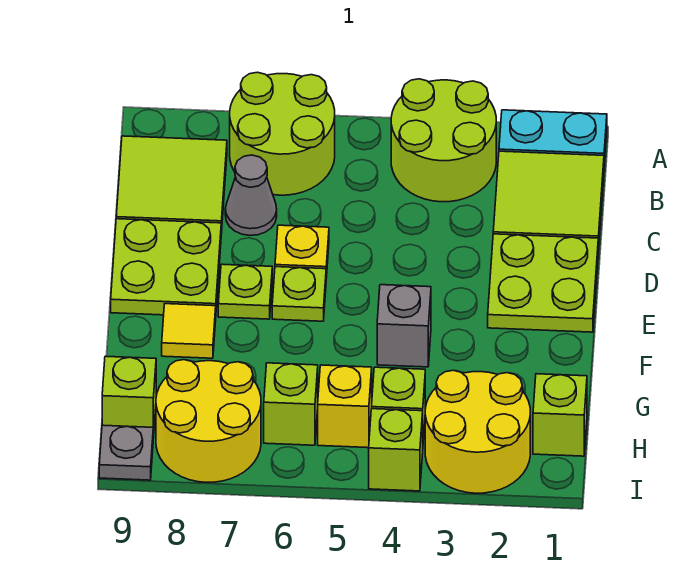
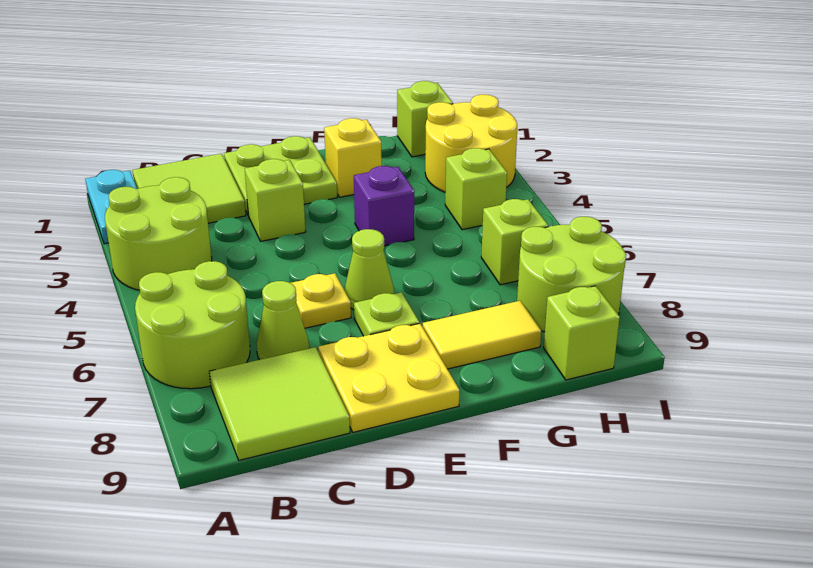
grey cone C7 level 1 -> lime cone C7 level 1
lime plate D8:E9 level 1 -> yellow plate D8:E9 level 1
lime plate E6 level 1 -> lime cone E6 level 1
grey brick F4 level 1 -> purple brick F4 level 1
yellow tile F8 level 1 -> yellow tile F8:G8 level 1
yellow brick H5 level 1 -> yellow brick F2 level 1
yellow round brick H7:I8 level 1 -> lime round brick H7:I8 level 1
lime brick I4 level 1 -> lime brick D3 level 1
grey plate I9 level 1 -> none

